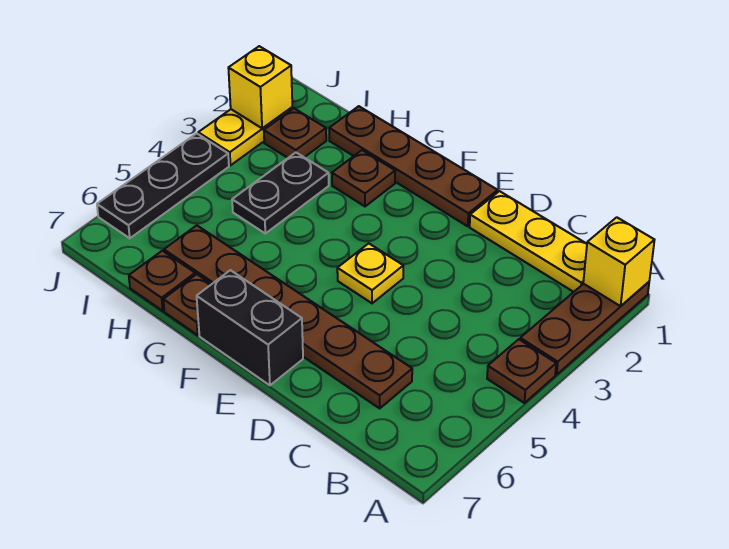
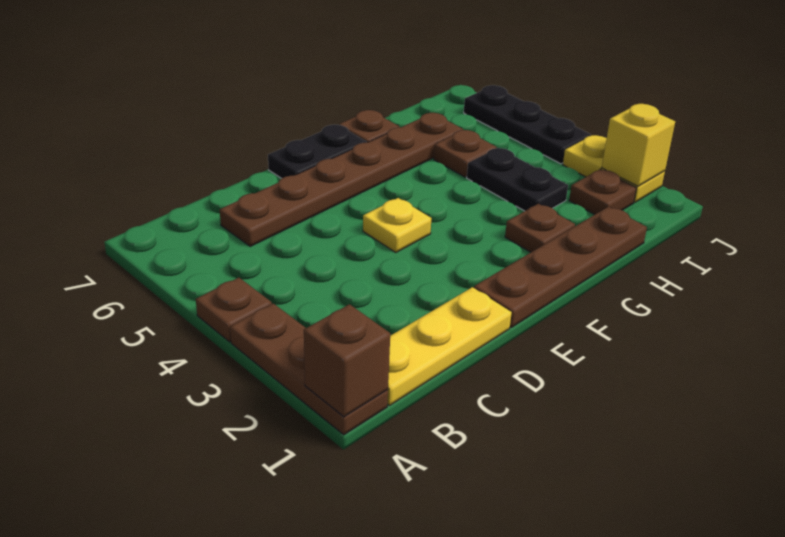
yellow brick A1 level 2 -> brown brick A1 level 2
black brick E7:F7 level 1 -> black plate E7:F7 level 1
brown plate H7 level 1 -> brown plate H5 level 1

